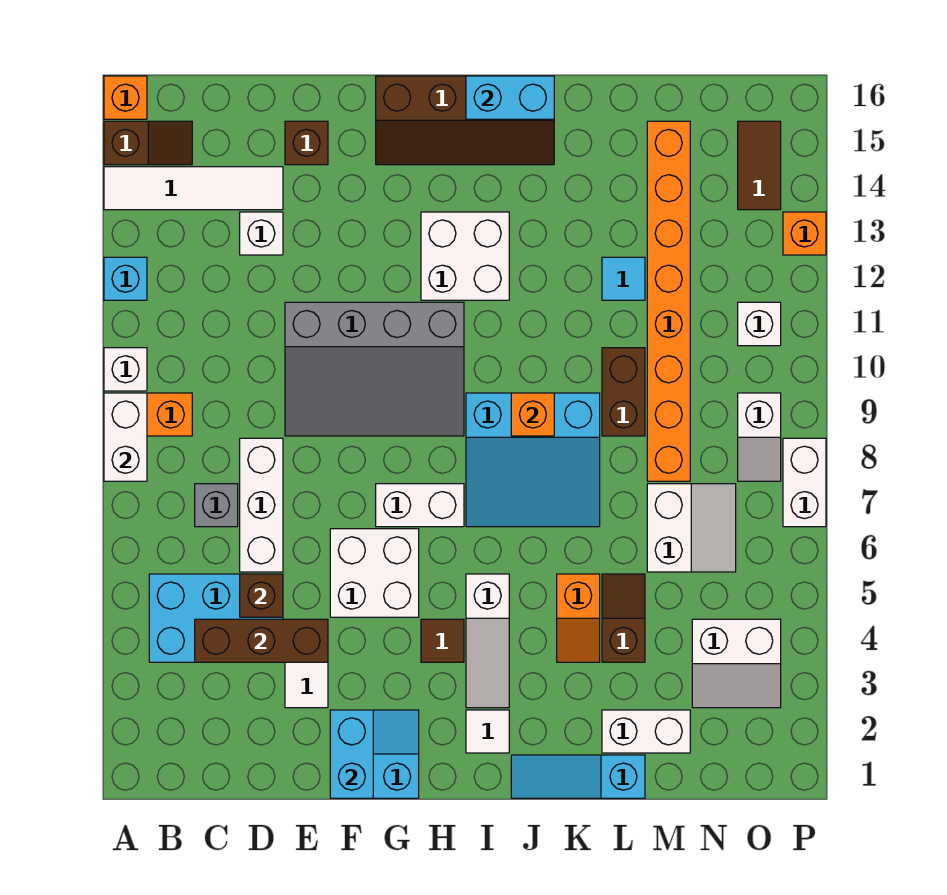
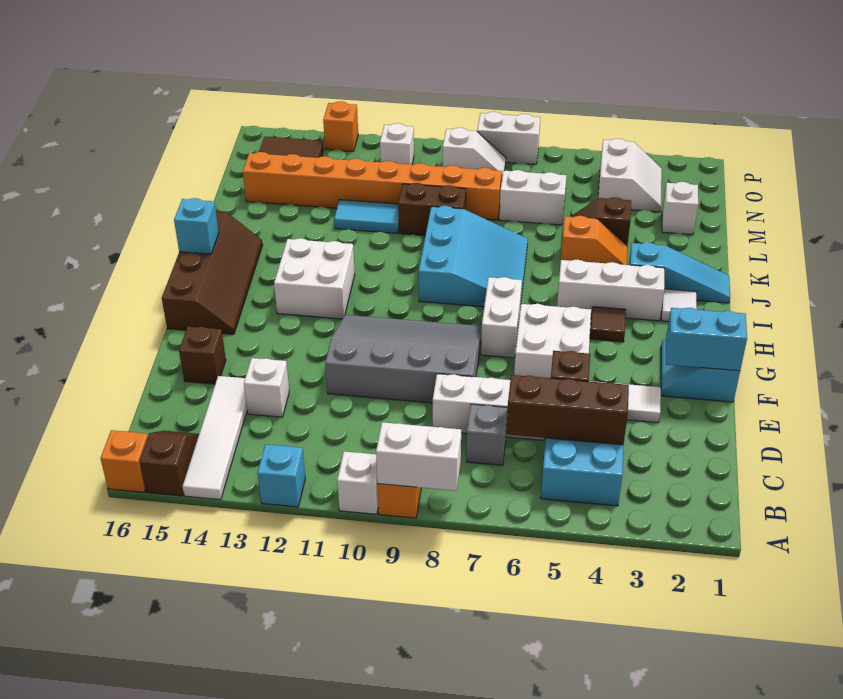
brown brick C4:E4 level 2 -> brown brick C4:C6 level 2
grey slope E9:H11 level 1 top 11 -> grey slope E8:G11 level 1 top E
white slope I3:I5 level 1 top 5 -> white brick I3:I5 level 1
cyan brick I16:J16 level 2 -> cyan brick I16 level 2
cyan slope J1:L1 level 1 top L -> cyan slope J1:J3 level 1 top 3
orange brick J9 level 2 -> none
white brick L2:M2 level 1 -> white brick M2 level 1
cyan tile L12 level 1 -> cyan tile L11:L12 level 1

